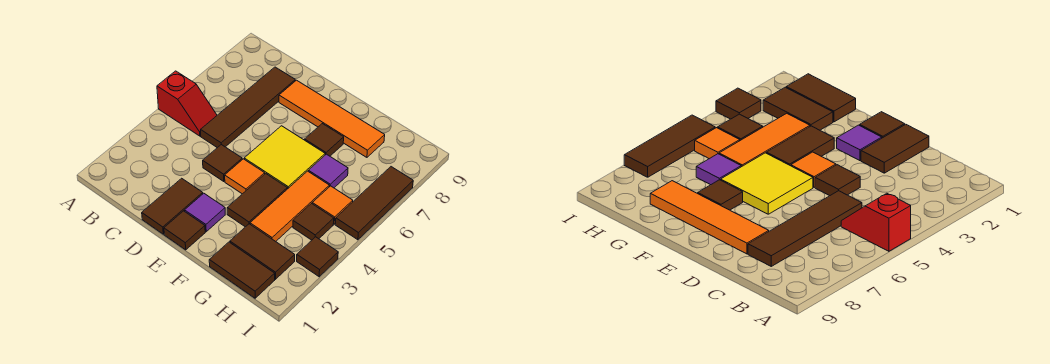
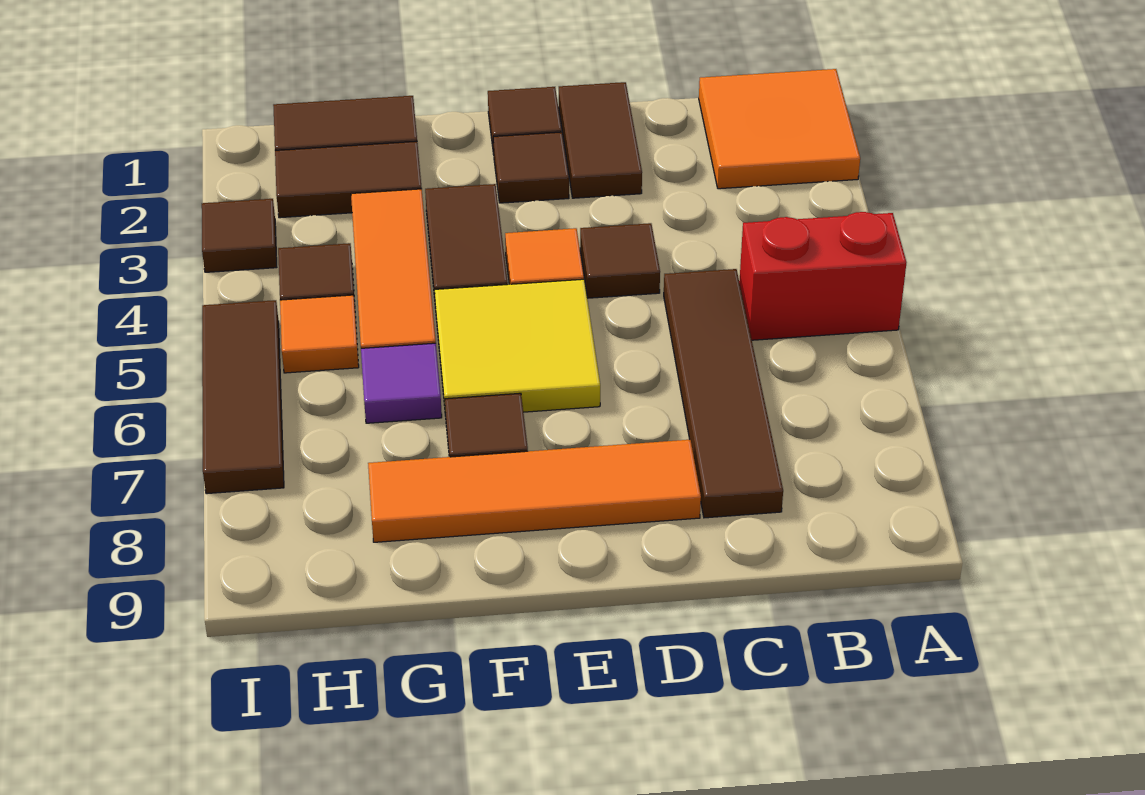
none -> orange tile A1:B2 level 1
red slope A5:B5 level 1 top A -> red brick A5:B5 level 1
purple tile E2 level 1 -> brown tile E2 level 1

